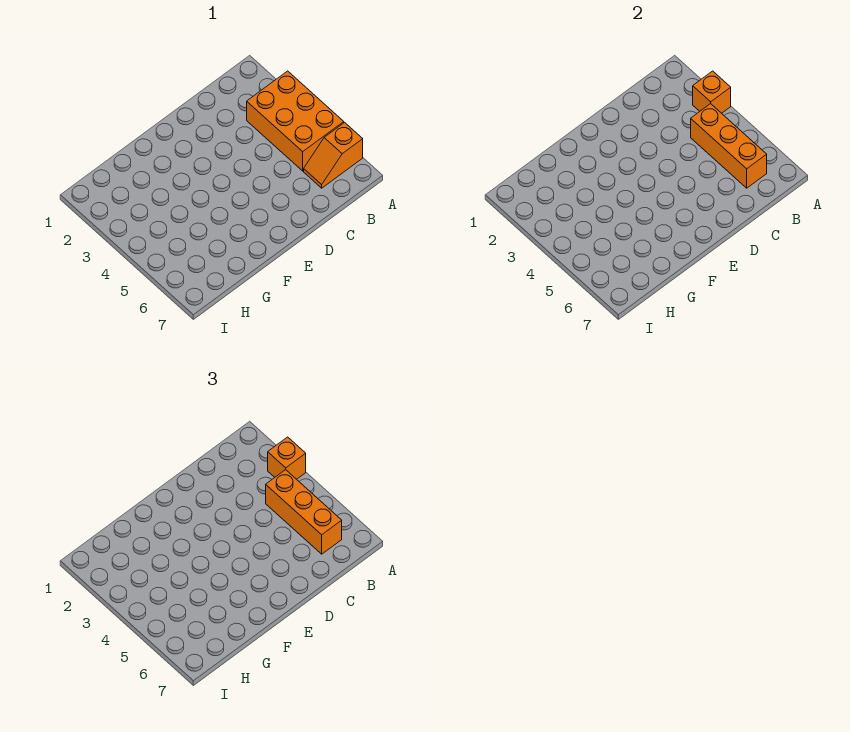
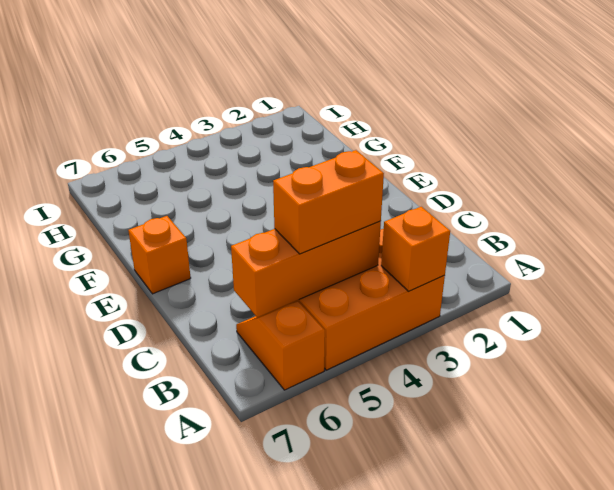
orange brick A3 level 3 -> orange brick E7 level 1
orange brick B4:B6 level 3 -> orange brick B4:B5 level 3

